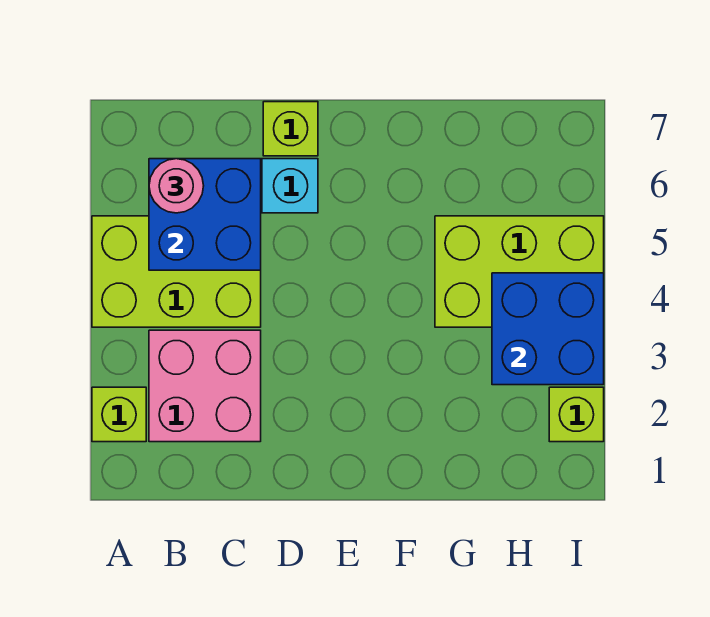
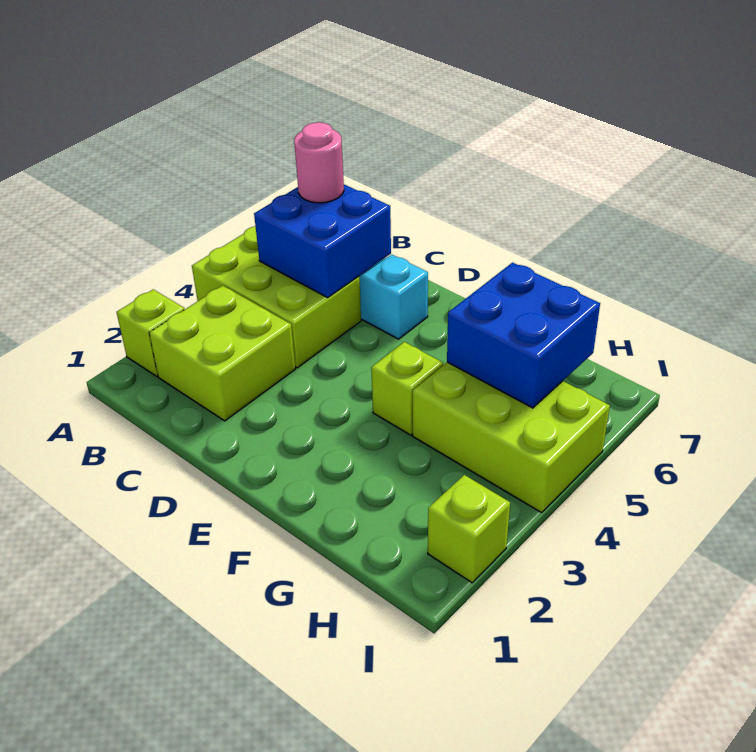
pink brick B2:C3 level 1 -> lime brick B2:C3 level 1
lime brick D7 level 1 -> lime brick F4 level 1
blue brick H3:I4 level 2 -> blue brick G5:H6 level 2

